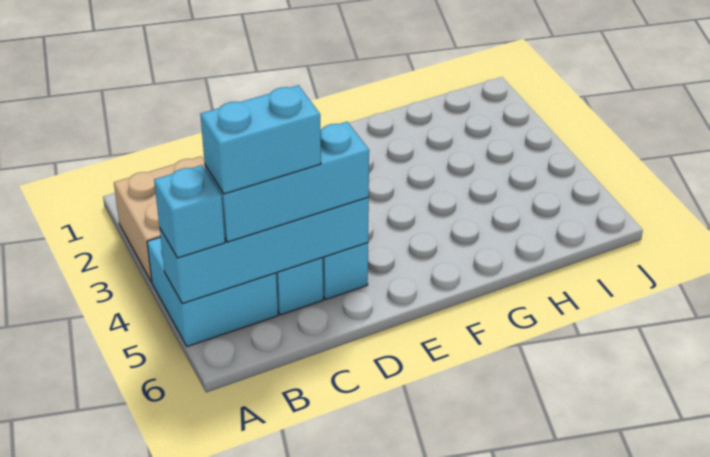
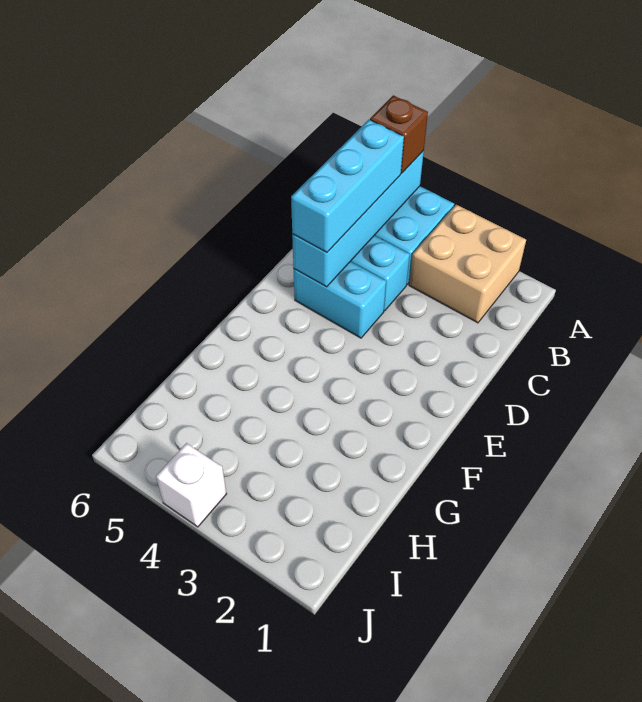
cyan brick A5 level 3 -> brown brick A5 level 3
cyan brick B5:C5 level 4 -> none
none -> white brick J4 level 1

